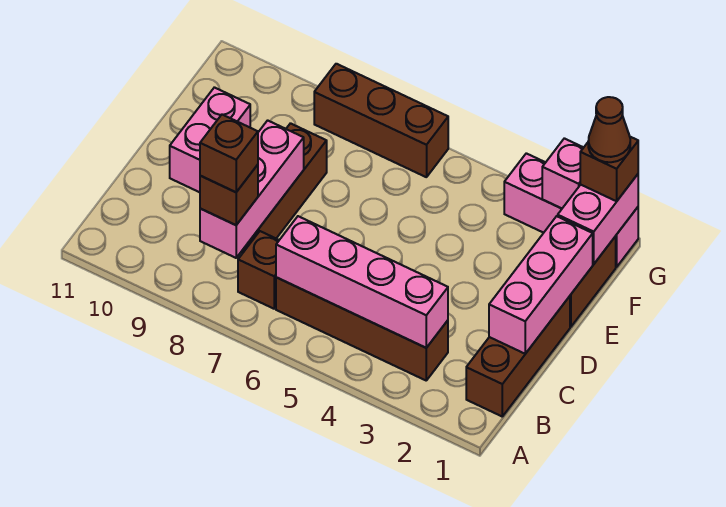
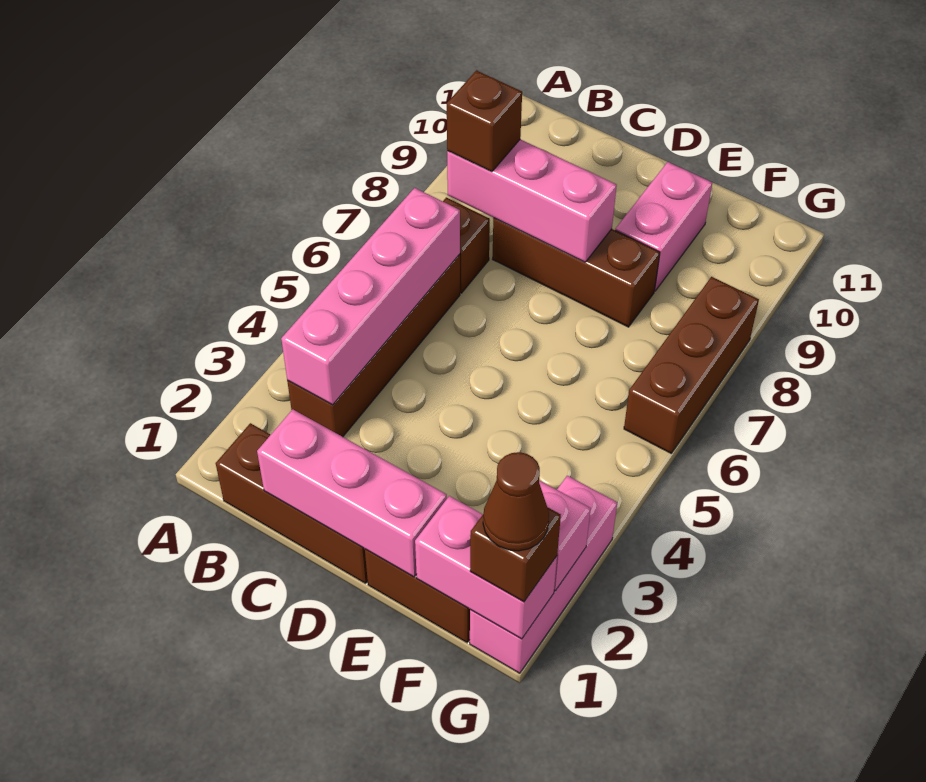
brown brick B8 level 4 -> none
pink brick D10:E10 level 1 -> pink brick E9:E10 level 1

